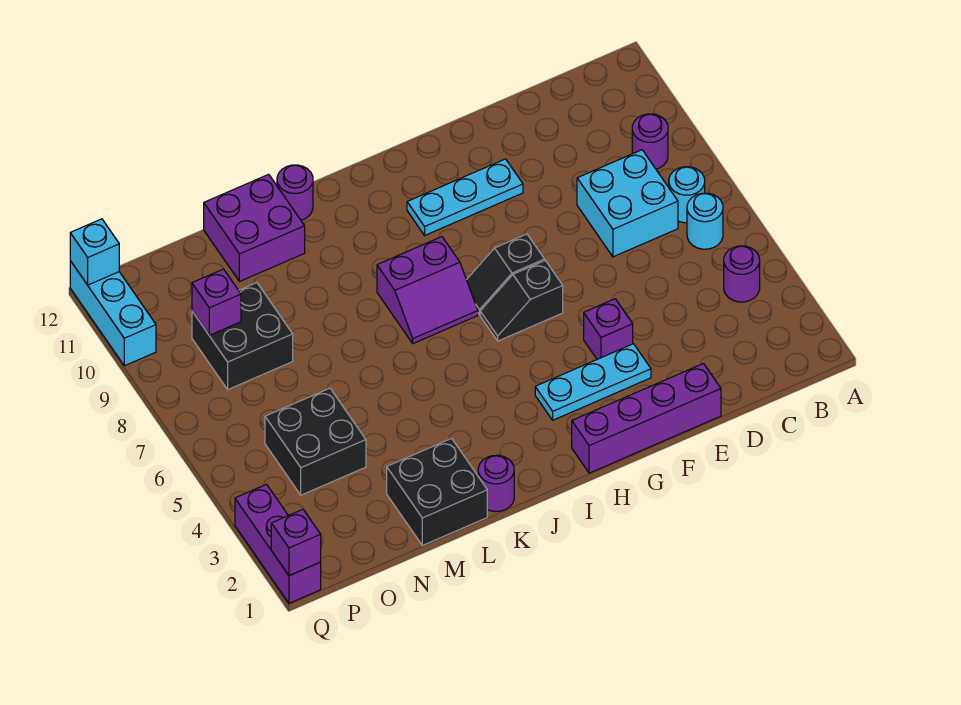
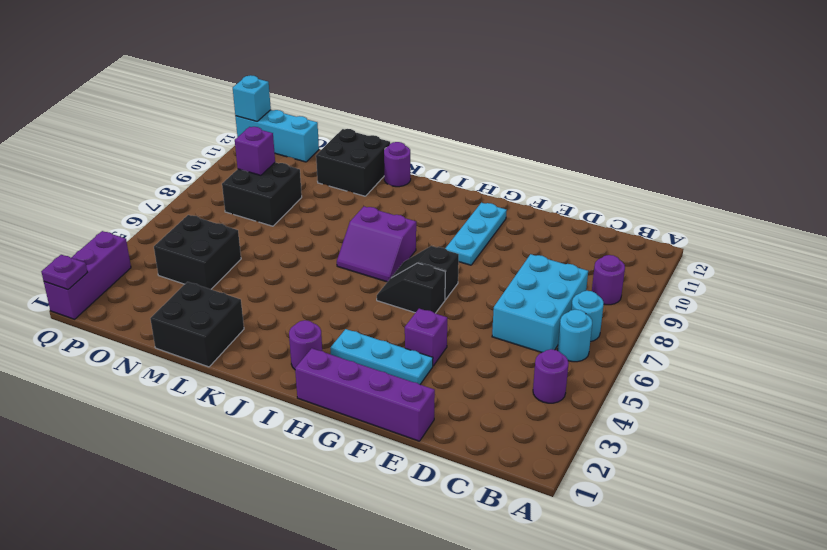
cyan brick C7:D8 level 1 -> cyan brick C6:D8 level 1
cyan plate F10:H10 level 1 -> cyan plate G9:G11 level 1
purple round brick K1 level 1 -> purple round brick I2 level 1
purple brick L11:M12 level 1 -> black brick L11:M12 level 1
purple brick Q1 level 2 -> purple plate Q1 level 2
cyan brick Q10:Q12 level 1 -> cyan brick O12:Q12 level 1

